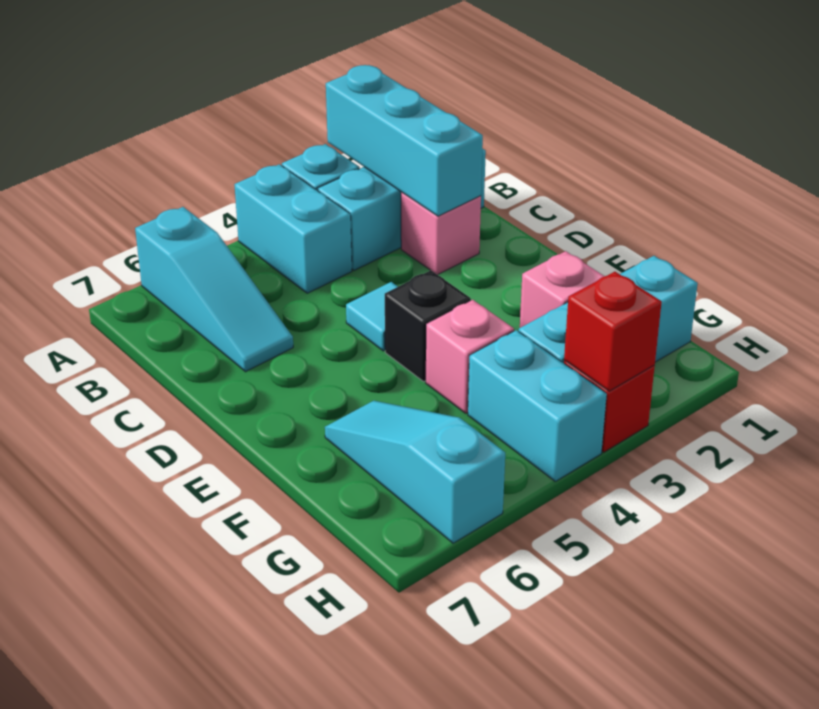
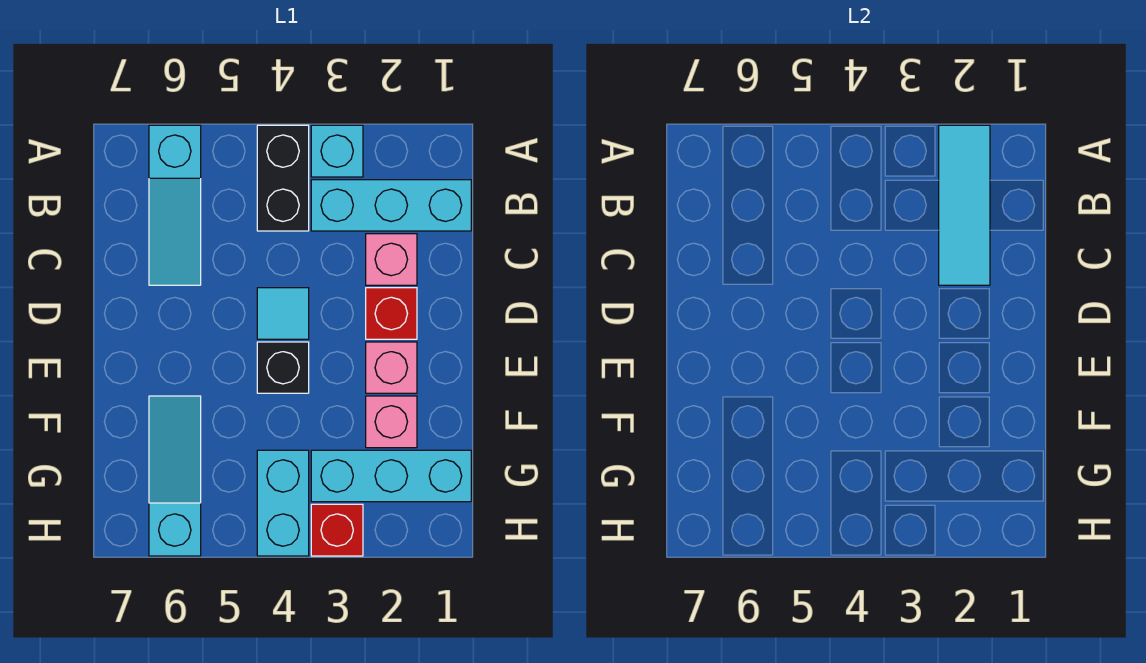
cyan brick A2:C2 level 2 -> cyan tile A2:C2 level 2
cyan brick A4:B4 level 1 -> black brick A4:B4 level 1
pink brick F4 level 1 -> pink brick E2 level 1
red brick H3 level 2 -> red brick D2 level 1

